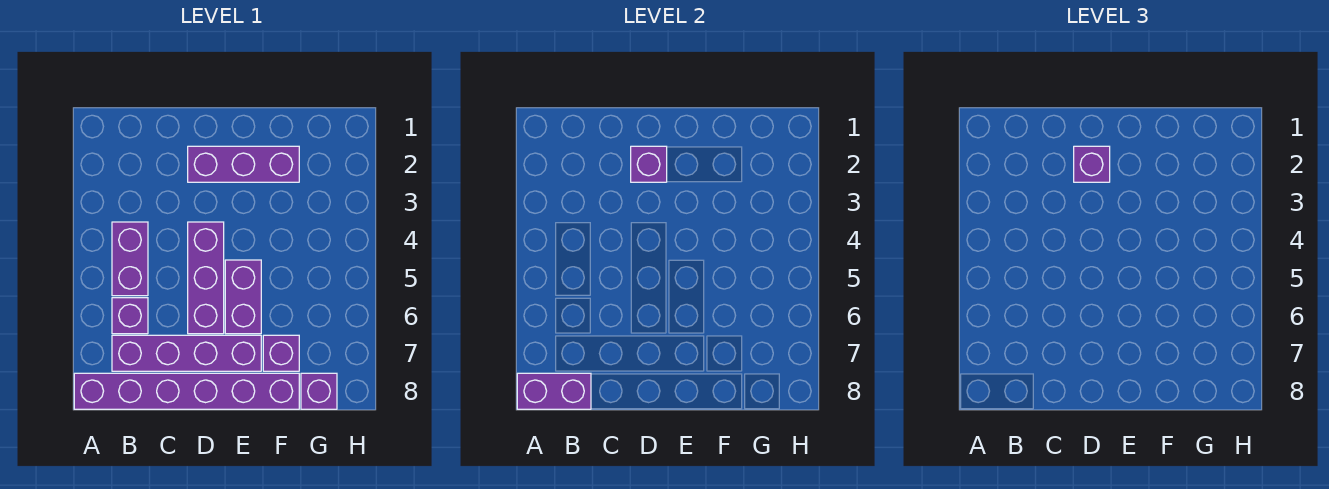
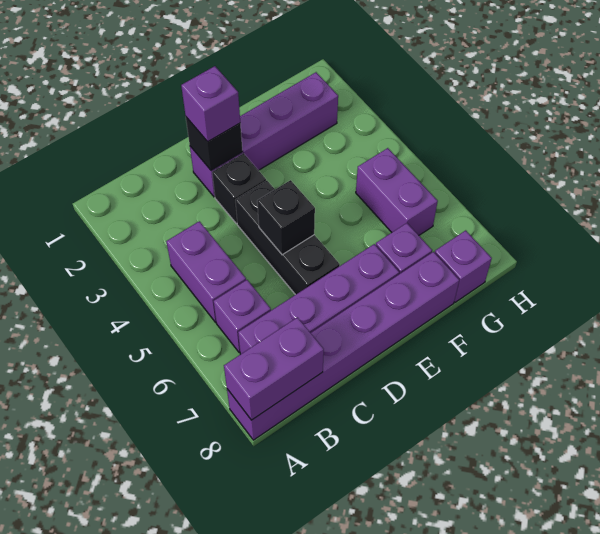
purple brick D2:F2 level 1 -> purple brick D2:G2 level 1
purple brick D2 level 2 -> black brick D2 level 2
none -> black brick D3 level 1
purple brick D4:D6 level 1 -> black brick D4:D6 level 1
none -> black brick D5 level 2
purple brick E5:E6 level 1 -> purple brick G5:G6 level 1

